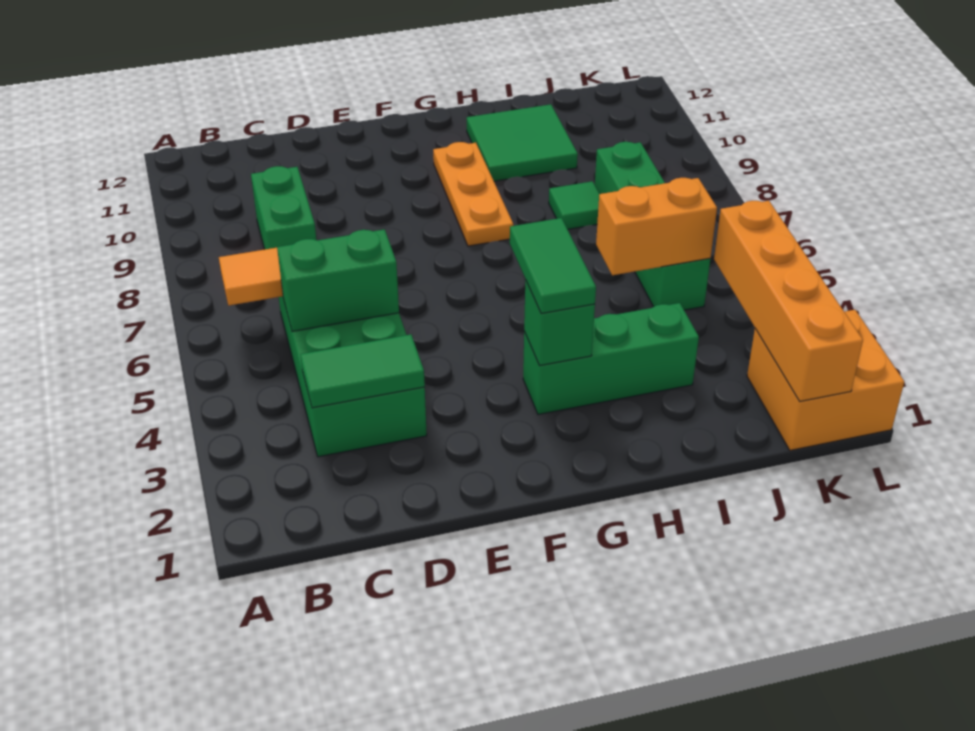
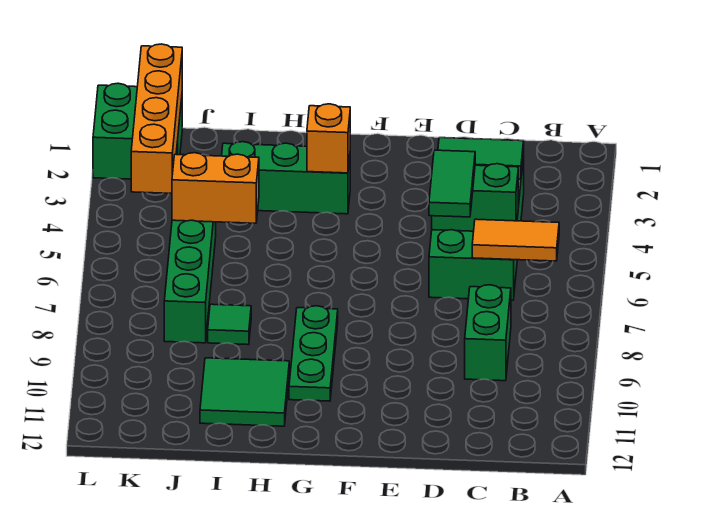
green brick G3 level 2 -> orange brick G3 level 2
green tile G3:G4 level 3 -> green tile D5:D6 level 3
orange plate G8:G10 level 1 -> green plate G8:G10 level 1
orange brick K1:L2 level 1 -> green brick K1:L2 level 1

